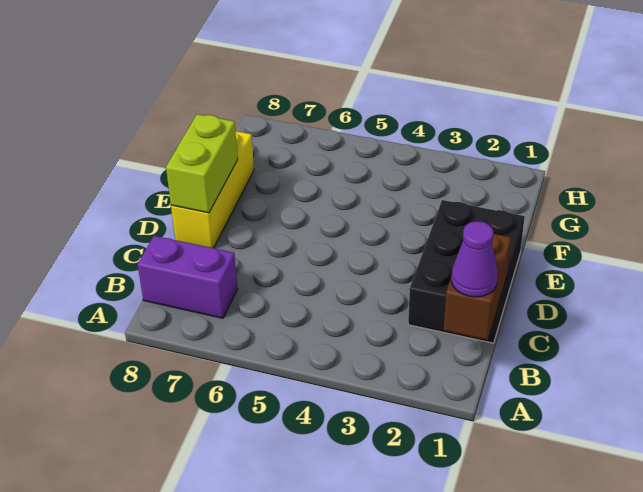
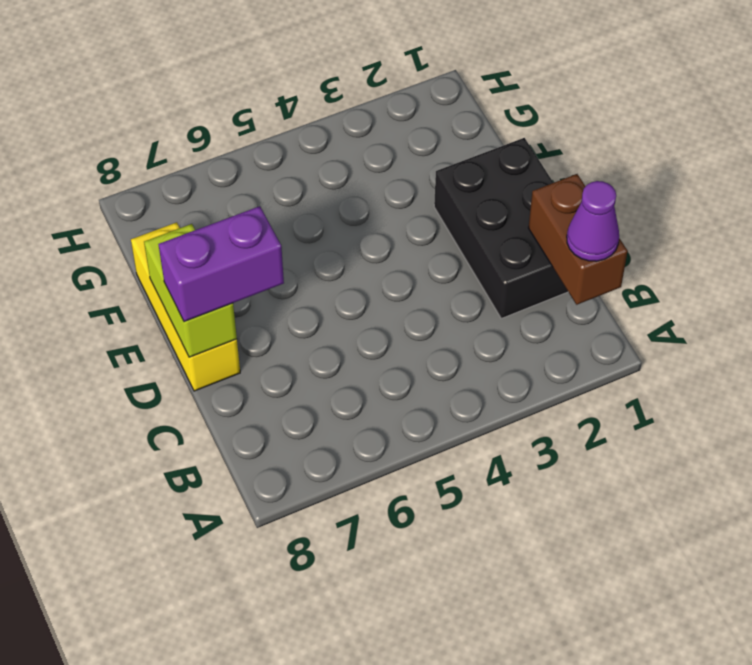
purple brick B7:B8 level 1 -> purple brick D7:D8 level 3

